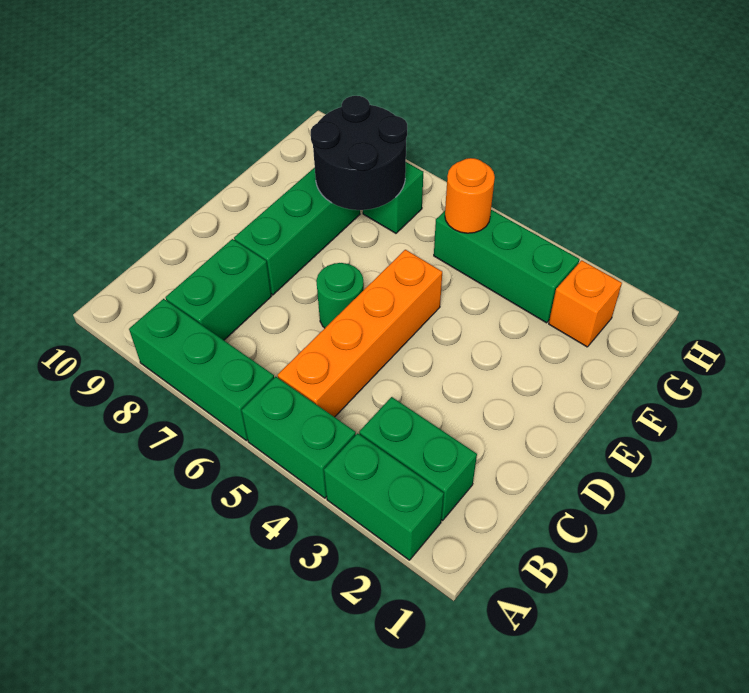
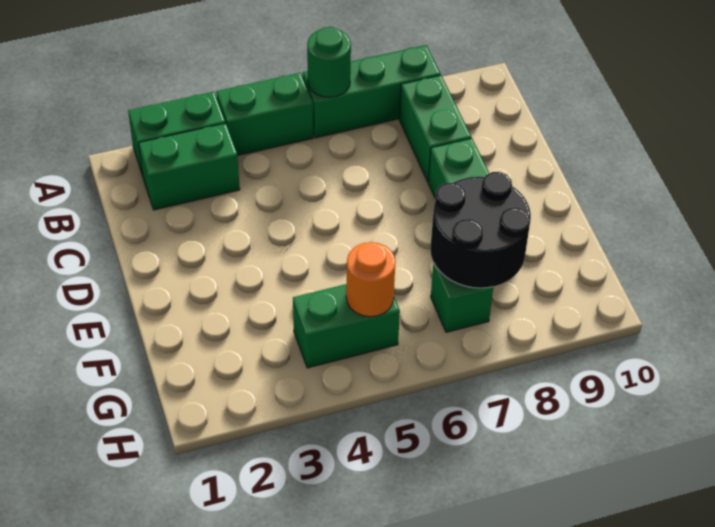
orange brick B5:E5 level 1 -> none
green round brick D6 level 1 -> green round brick A6 level 2
orange brick G2 level 1 -> none
green brick G3:G5 level 1 -> green brick G4:G5 level 1

